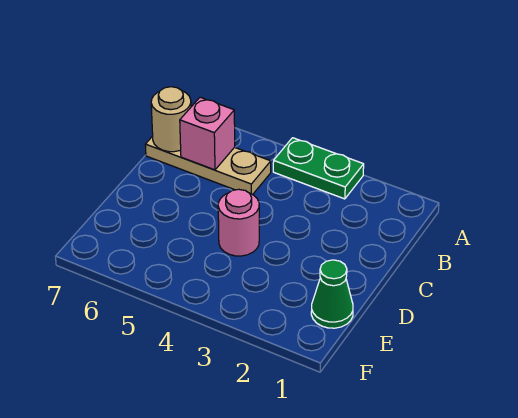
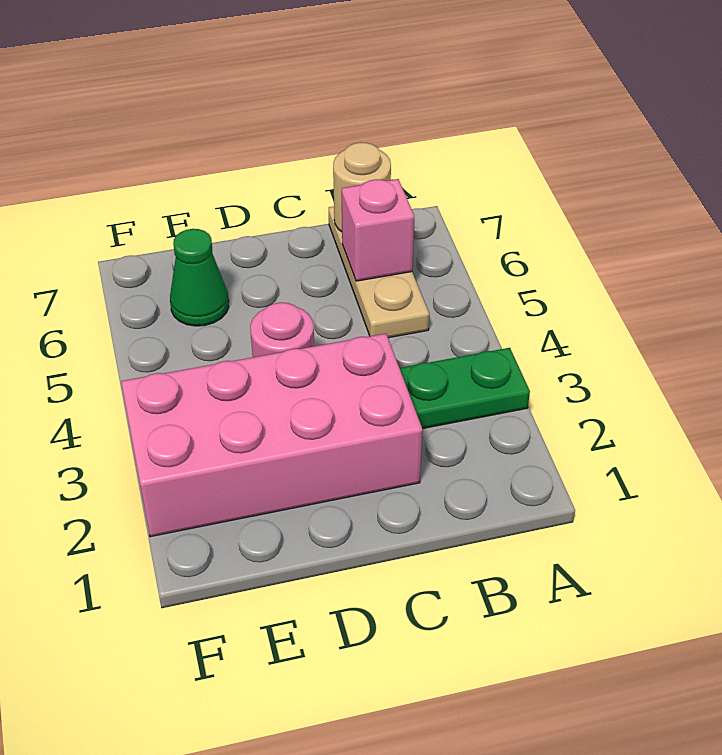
green plate A3:A4 level 1 -> green plate A3:B3 level 1
none -> pink brick C2:F3 level 1
green cone E1 level 1 -> green cone E6 level 1

